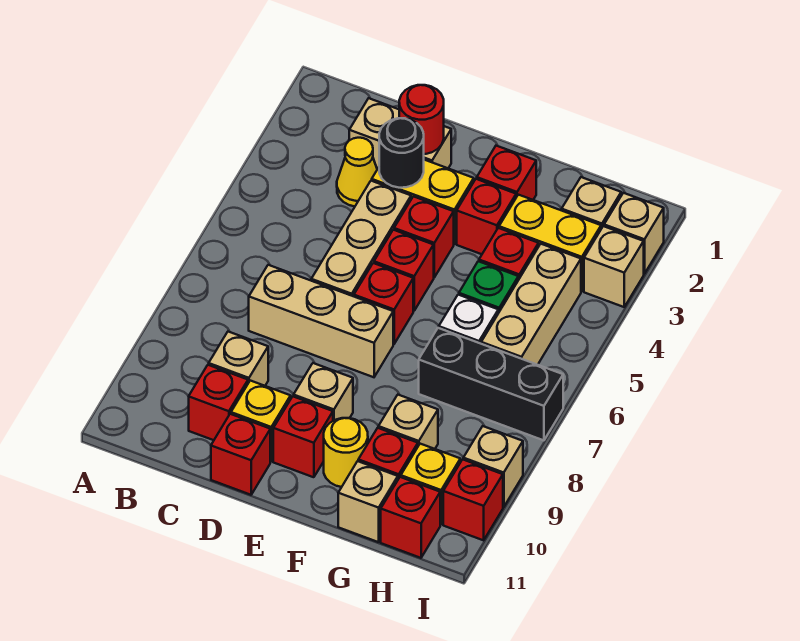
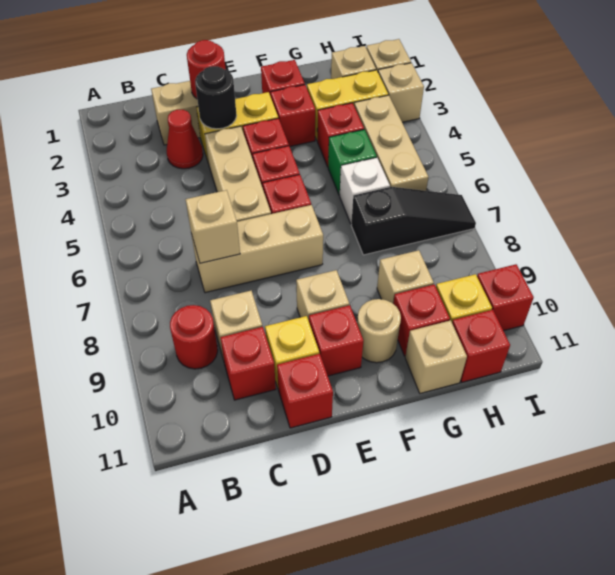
none -> red round brick B9 level 1
yellow cone C3 level 1 -> red cone C3 level 1
yellow round brick F10 level 1 -> tan round brick F10 level 1
black brick G7:I7 level 1 -> black slope G7:I7 level 1 top G
tan brick I9 level 1 -> tan brick C7 level 2

